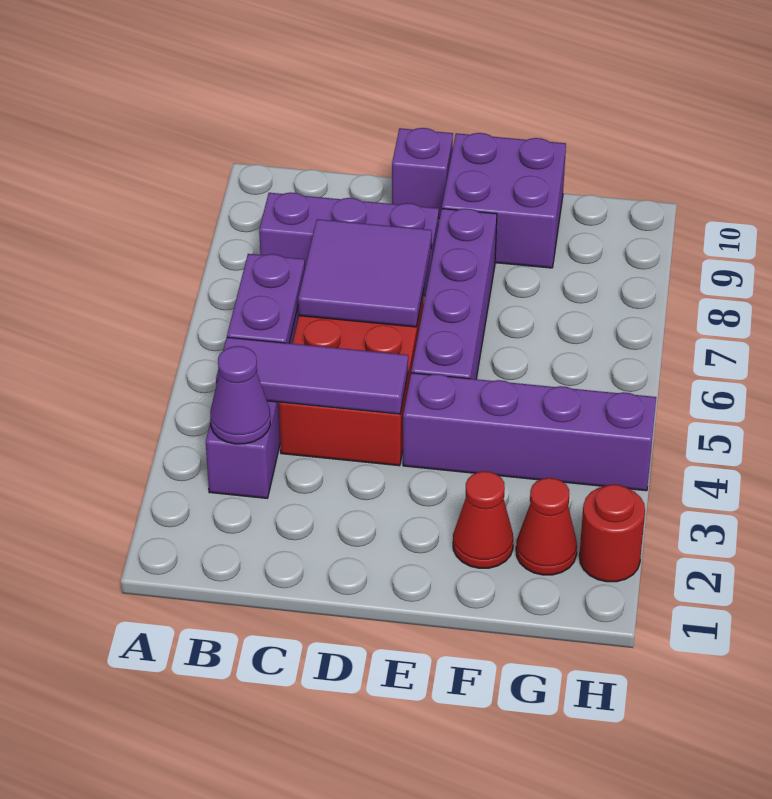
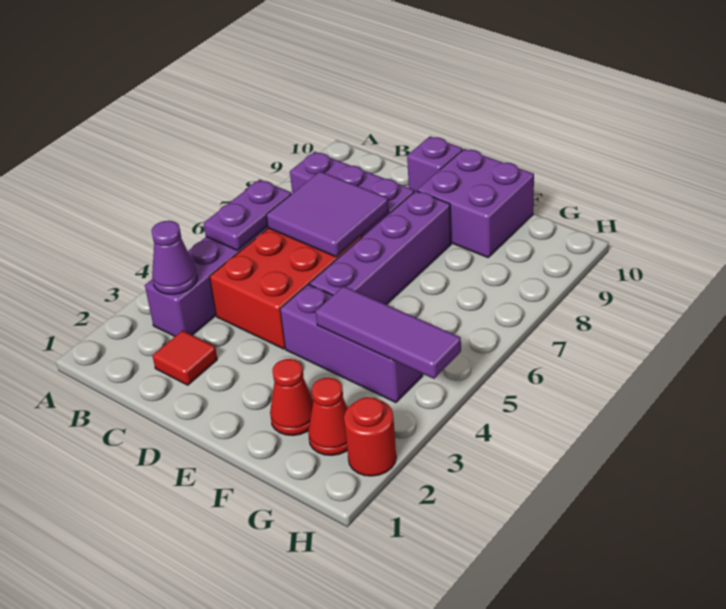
purple tile B4:D4 level 2 -> purple tile F4:H4 level 2
none -> red tile C2 level 1
purple brick E4:H4 level 1 -> purple brick E4:G4 level 1

